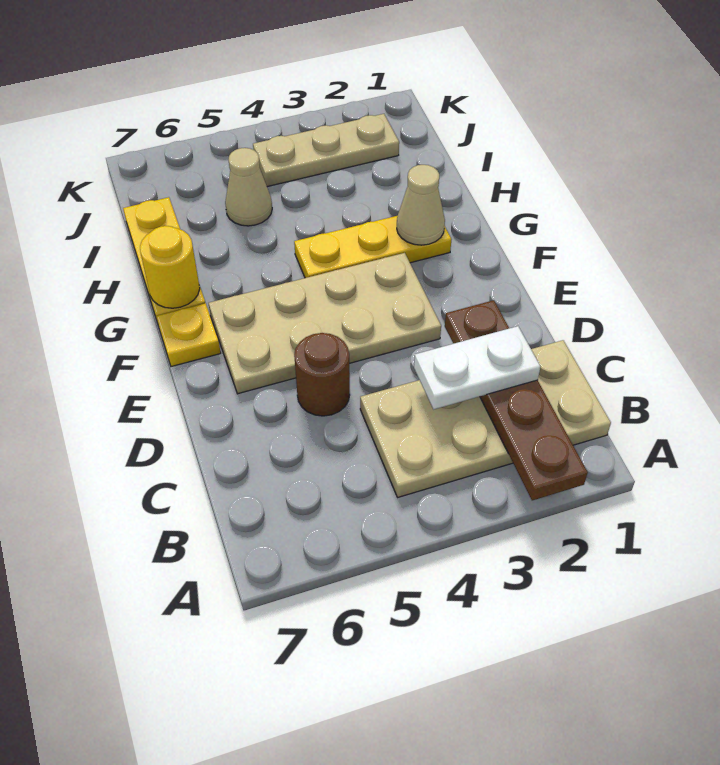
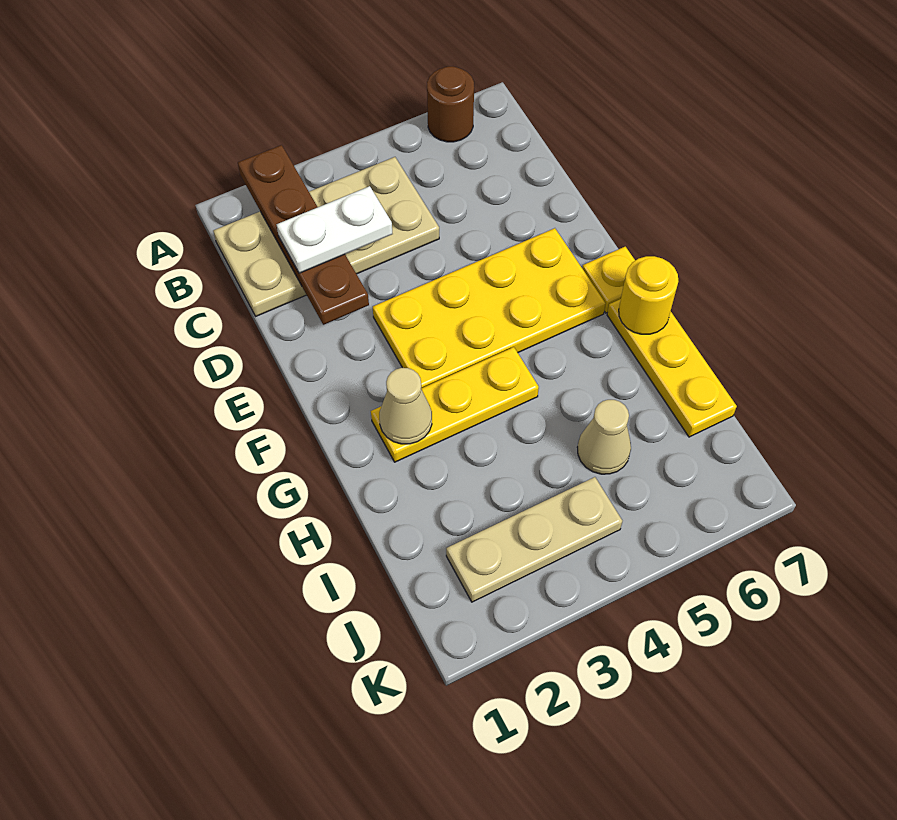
brown round brick D5 level 1 -> brown round brick A6 level 1
tan plate E3:F6 level 1 -> yellow plate E3:F6 level 1

